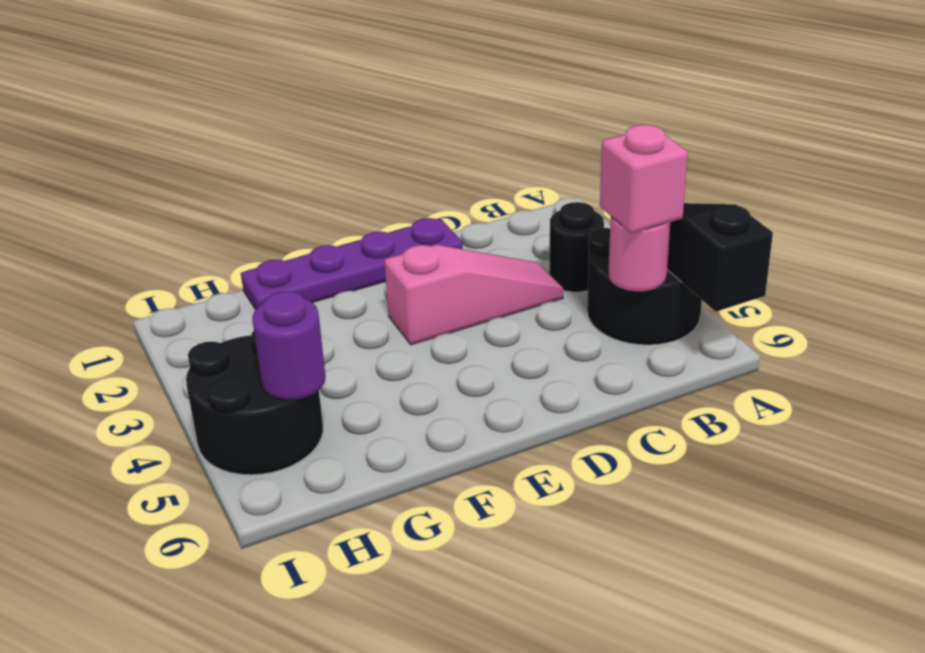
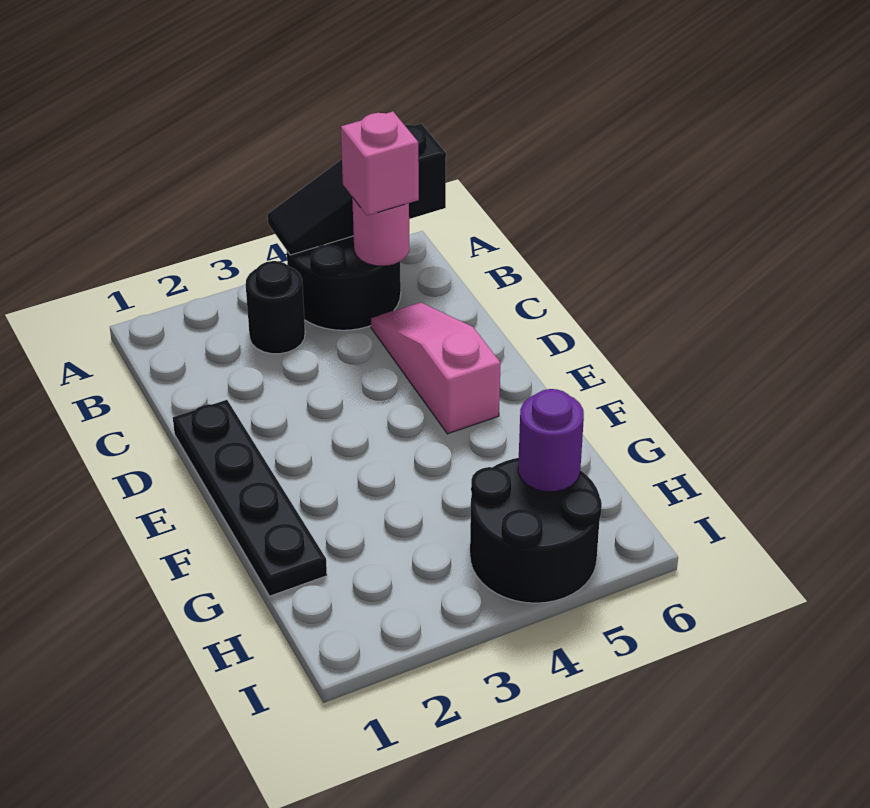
pink slope C3:E3 level 1 top E -> pink slope C5:E5 level 1 top E
purple plate D1:G1 level 1 -> black plate D1:G1 level 1

